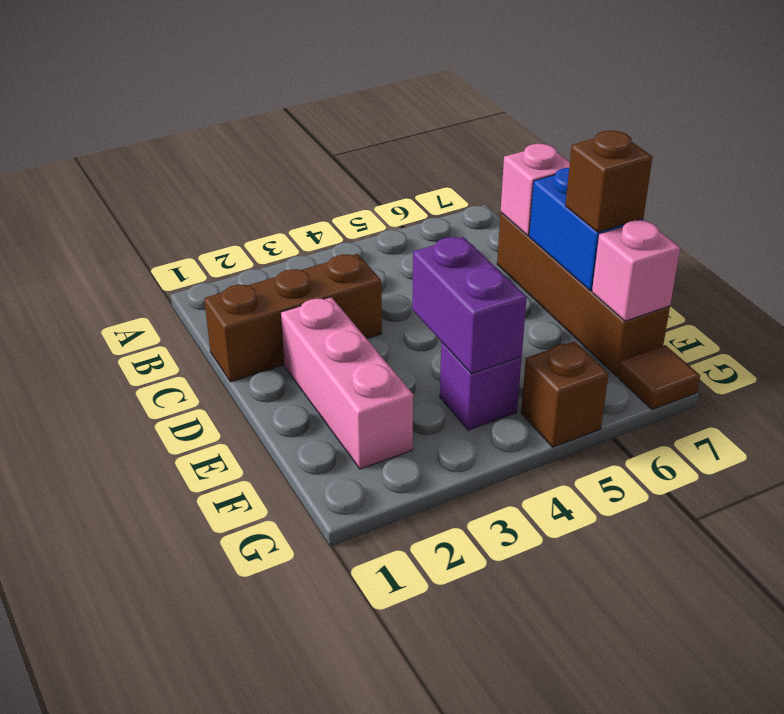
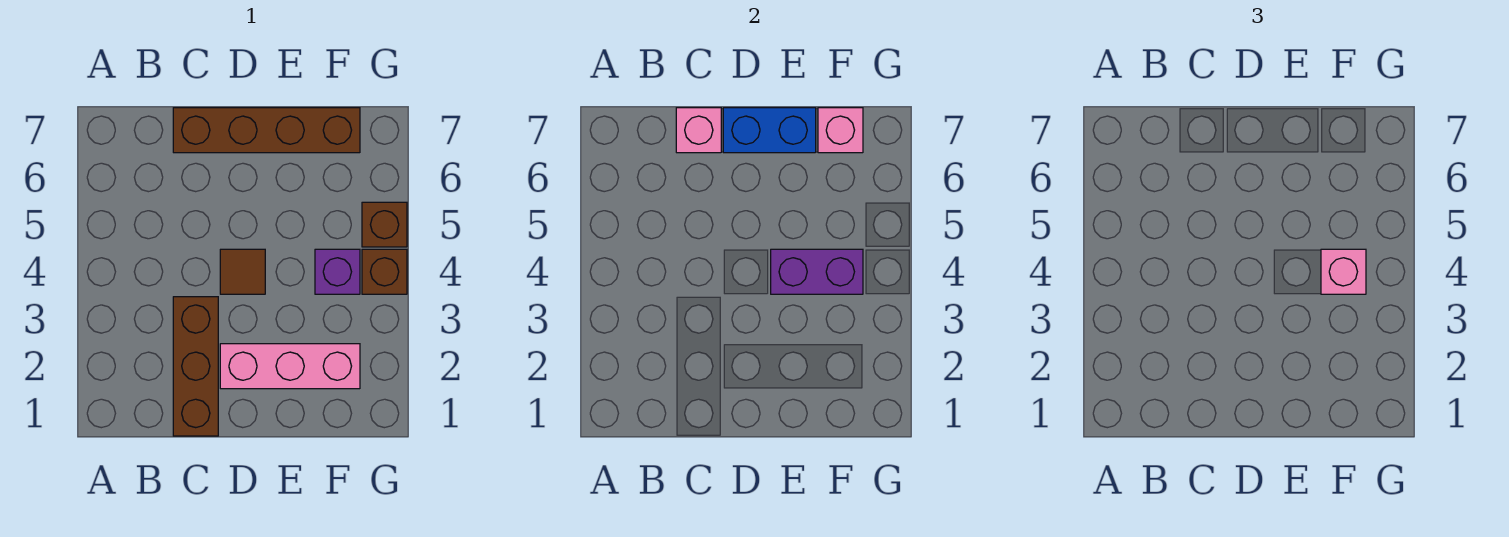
brown brick E7 level 3 -> brown brick G4 level 1
none -> pink brick F4 level 3
brown tile G7 level 1 -> brown tile D4 level 1

